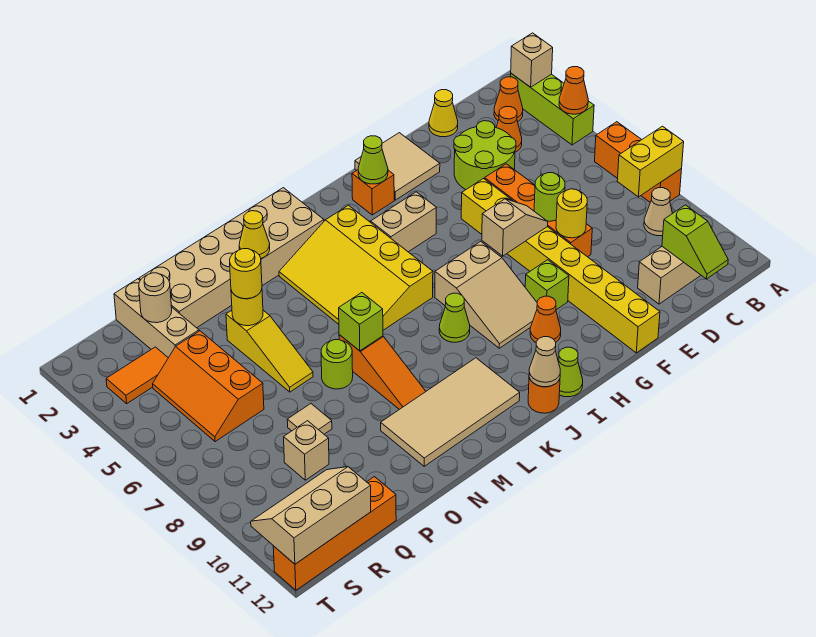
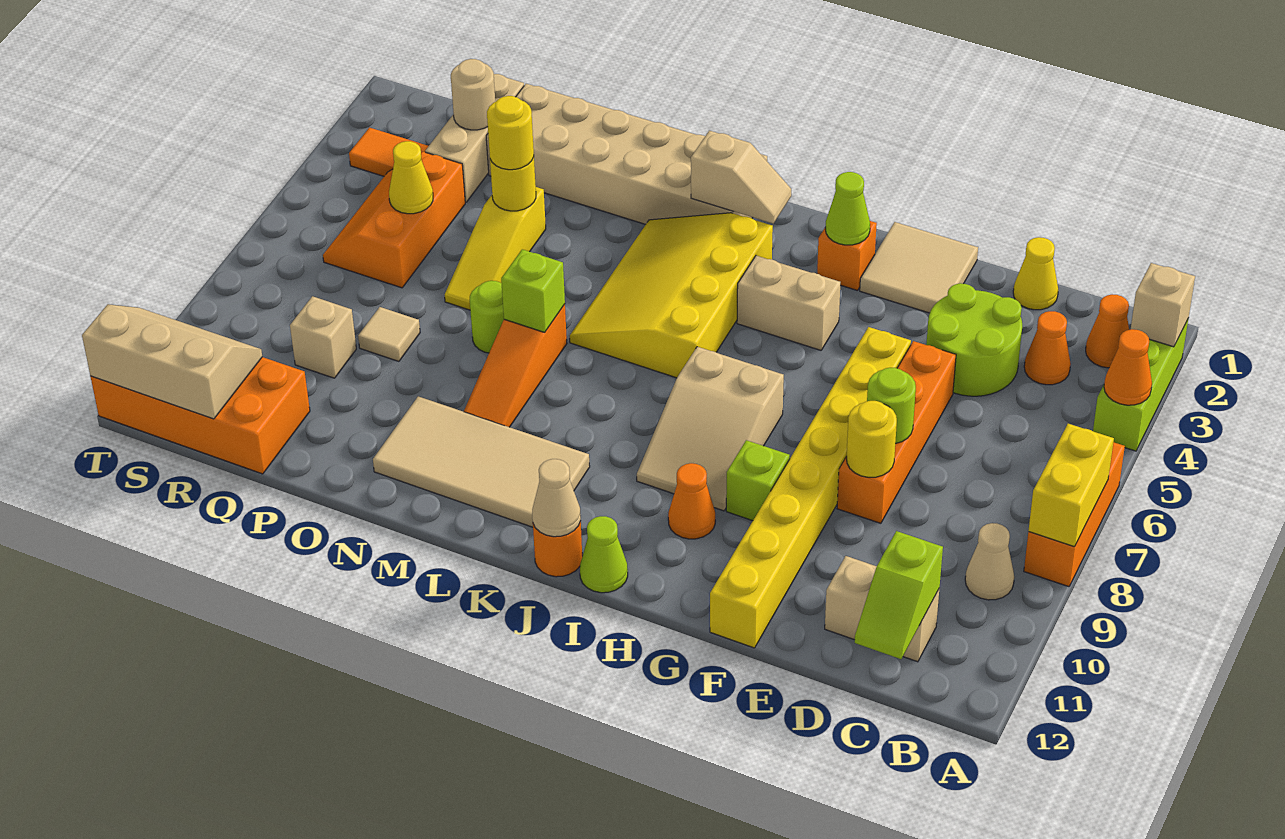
yellow brick A8:B8 level 2 -> yellow brick A7:A8 level 2
tan slope F7:G7 level 2 top G -> tan slope J2:K2 level 2 top K
lime cone J8 level 1 -> none
yellow cone M2 level 2 -> yellow cone Q5 level 2
orange brick Q12:T12 level 1 -> orange brick Q11:T12 level 1

